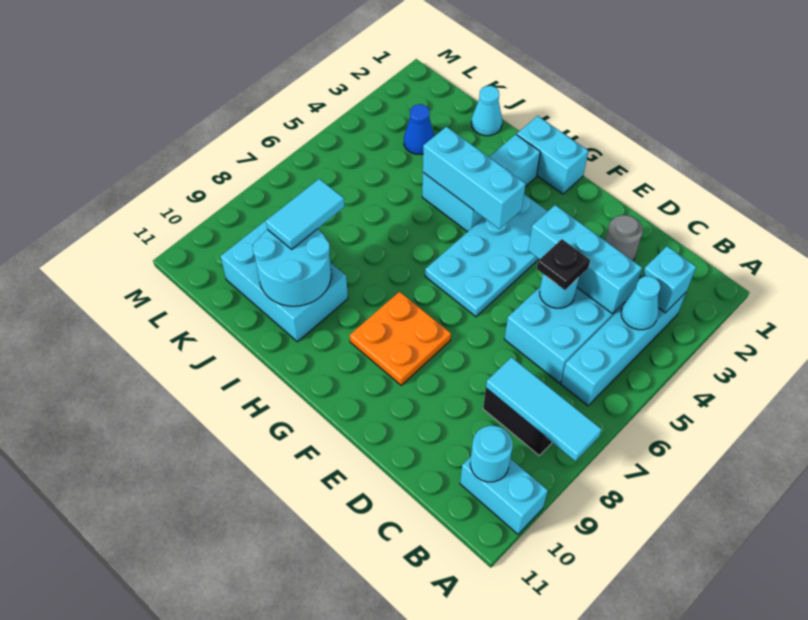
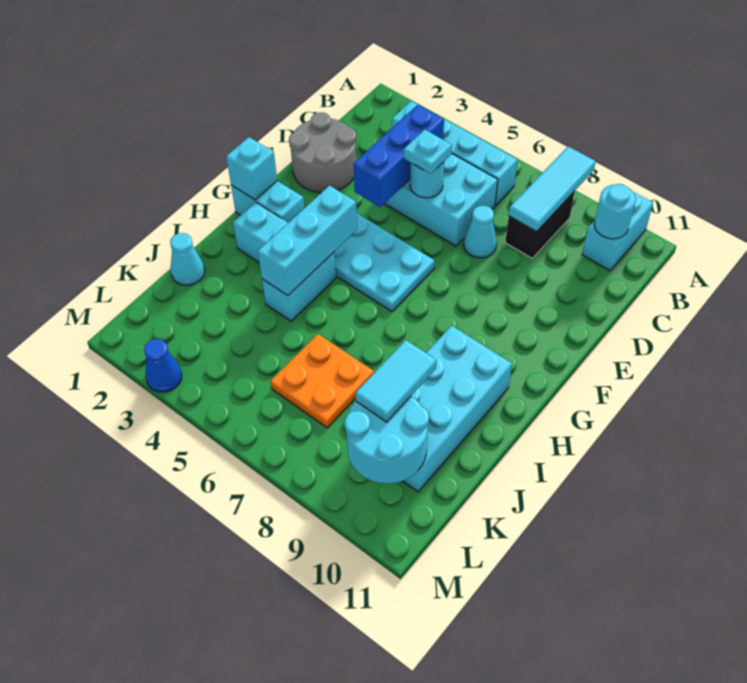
cyan brick B3 level 2 -> cyan brick G1 level 2
cyan cone B4 level 2 -> cyan cone D7 level 1
cyan brick C4:E4 level 2 -> blue brick C4:E4 level 2
grey round brick D2 level 1 -> grey round brick D1:E2 level 1
black plate D5 level 3 -> cyan plate D5 level 3
orange plate F8:G9 level 1 -> orange plate J6:K7 level 1
cyan brick G1:H1 level 1 -> cyan brick G1:G2 level 1
cyan brick I9:K10 level 1 -> cyan brick H9:K10 level 1
cyan round brick I9:J10 level 2 -> cyan round brick K9:L10 level 2
cyan tile J8:J9 level 3 -> cyan tile J9:K9 level 3
blue cone K3 level 1 -> blue cone M3 level 1

